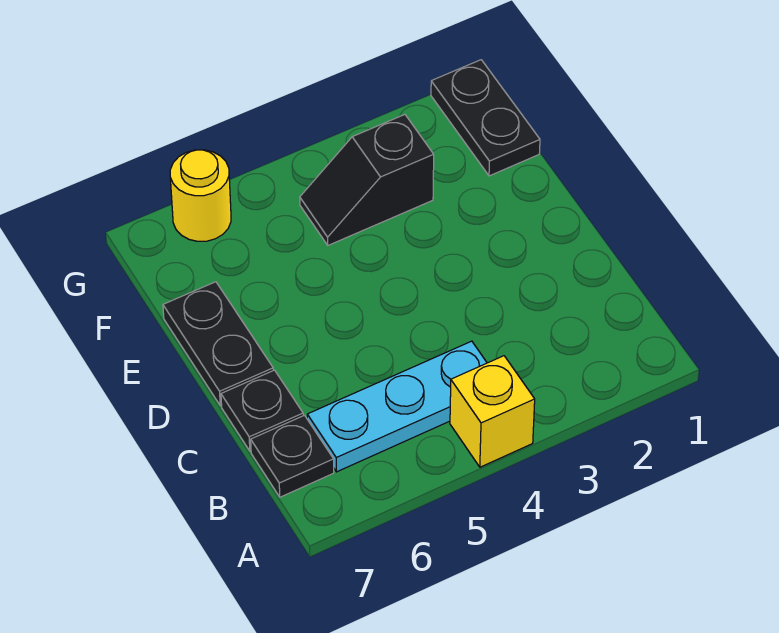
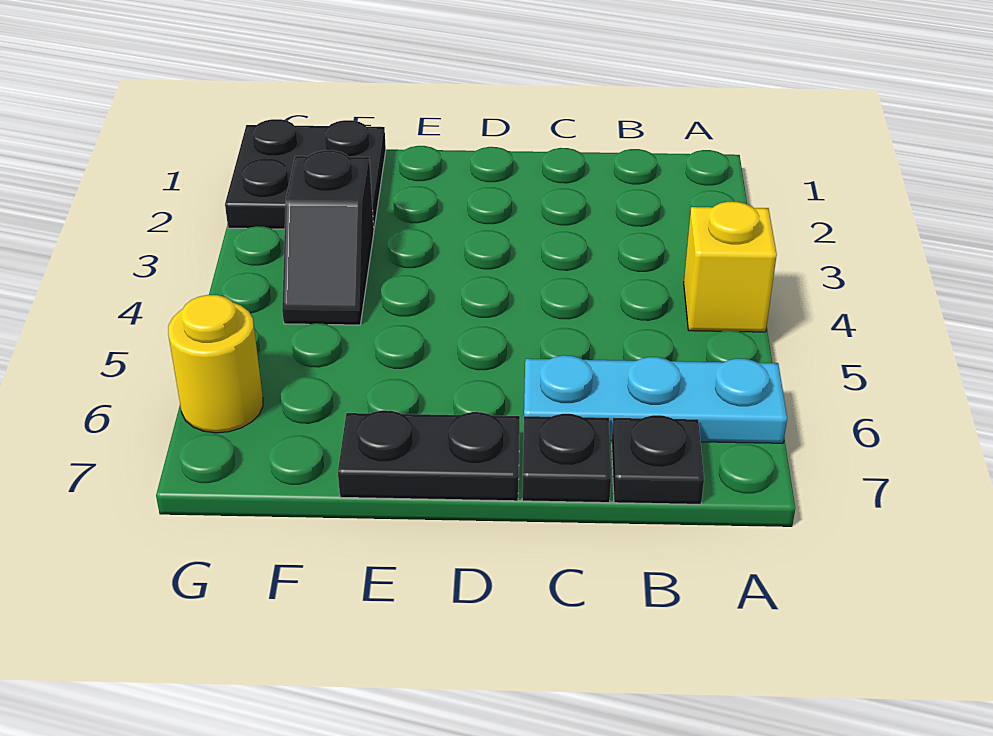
cyan plate B4:B6 level 1 -> cyan plate A6:C6 level 1
black plate F1:G1 level 1 -> black plate F1:G2 level 1

